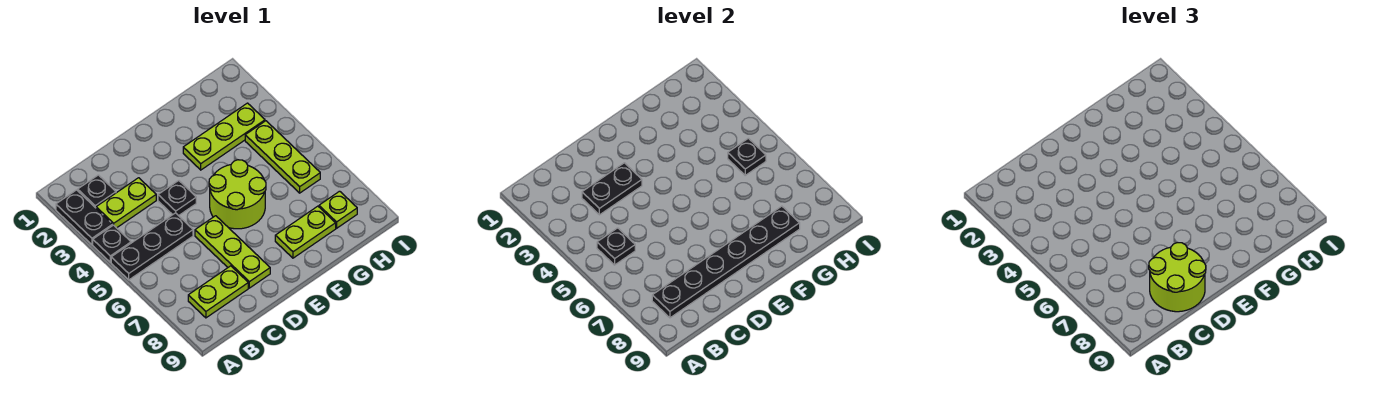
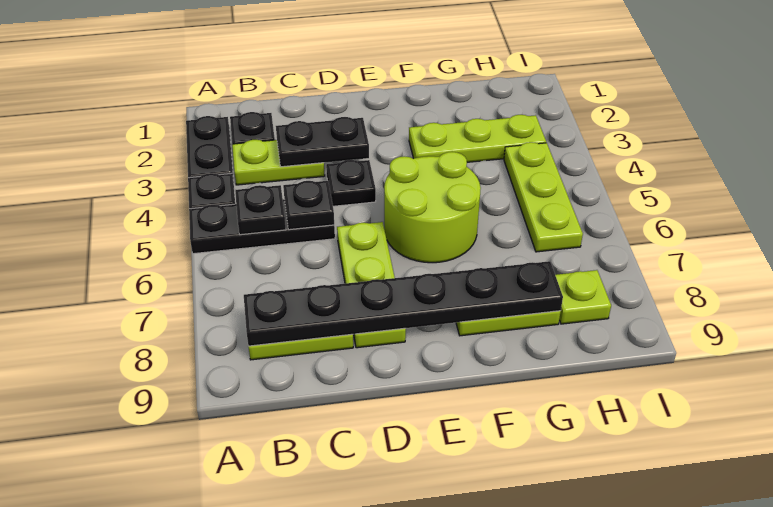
lime round brick C8:D9 level 3 -> none
black plate H5 level 2 -> black plate C5 level 2

